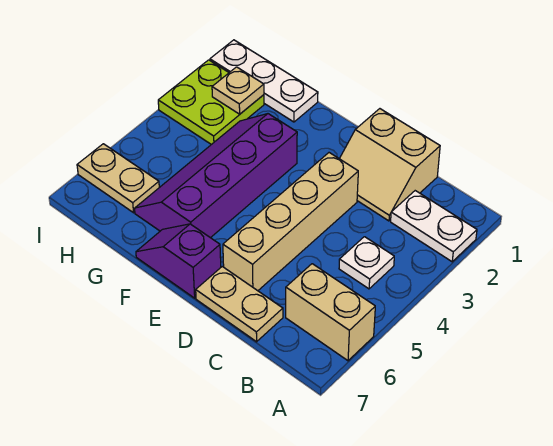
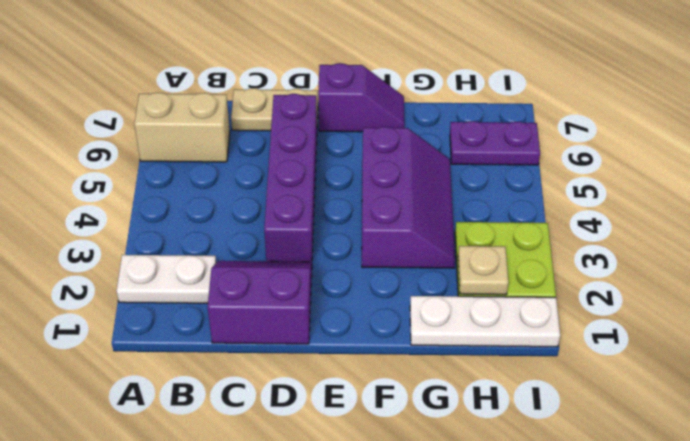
white plate B4 level 1 -> none
tan slope C1:D2 level 1 top 1 -> purple slope C1:D2 level 1 top 1
tan brick D3:D6 level 1 -> purple brick D3:D6 level 1
purple slope F3:G6 level 1 top F -> purple slope F3:G5 level 1 top F
tan plate H6:I6 level 1 -> purple plate H6:I6 level 1

